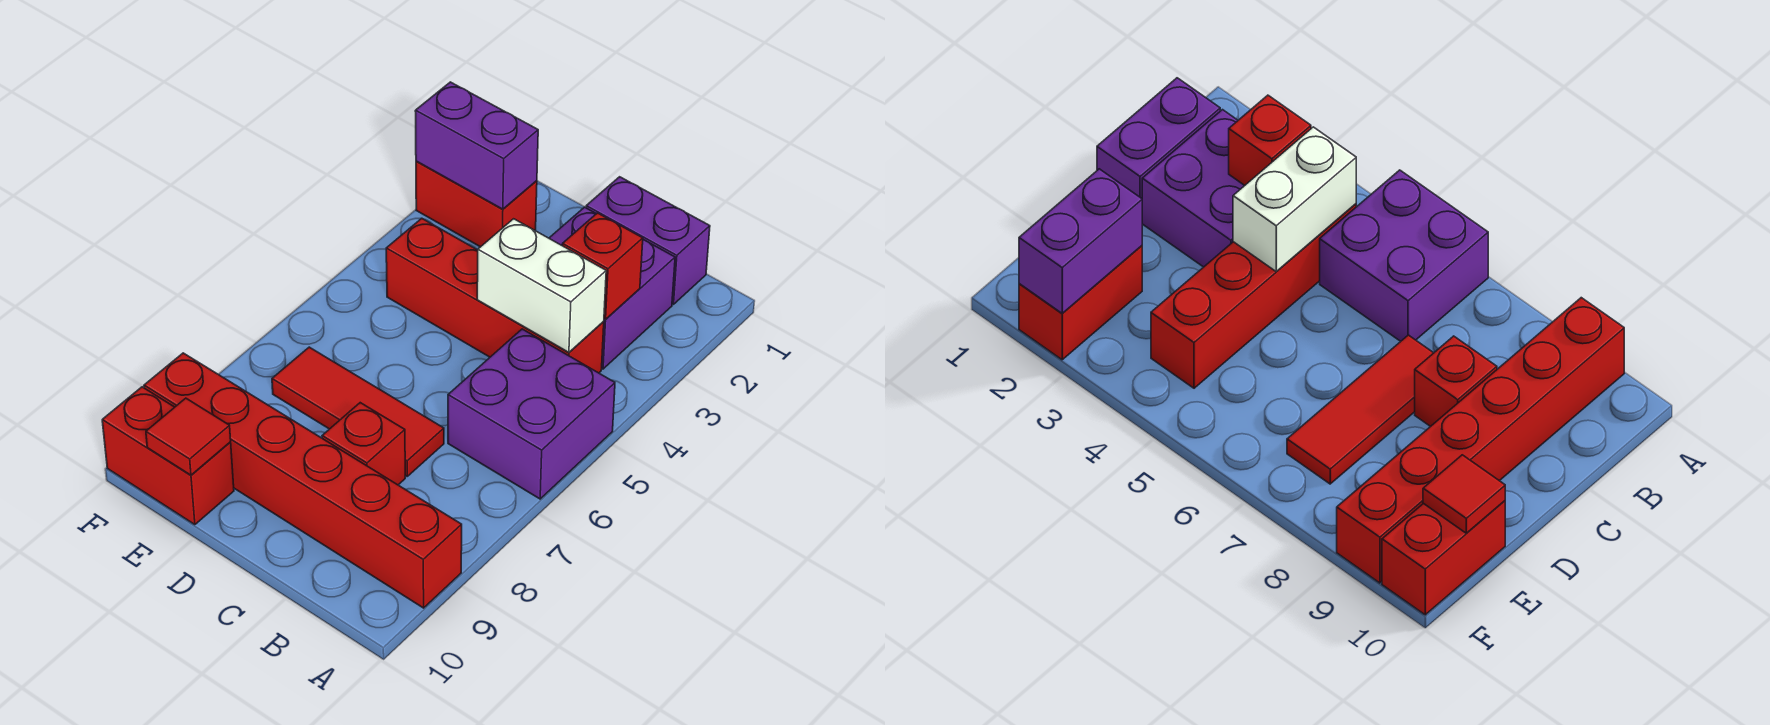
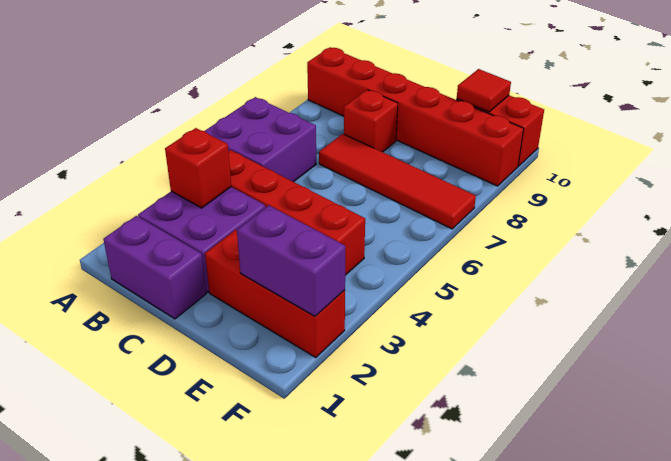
white brick B4:C4 level 2 -> none
red tile C7:E7 level 1 -> red tile C7:F7 level 1
red brick E2:F2 level 1 -> red brick D2:F2 level 1

